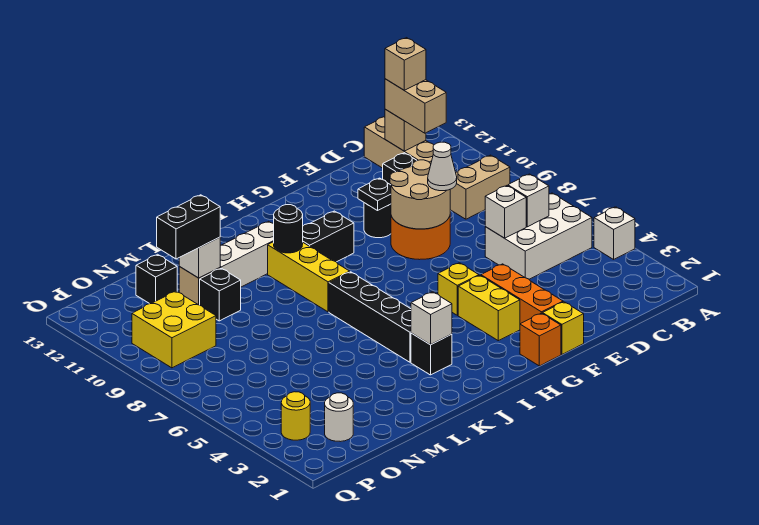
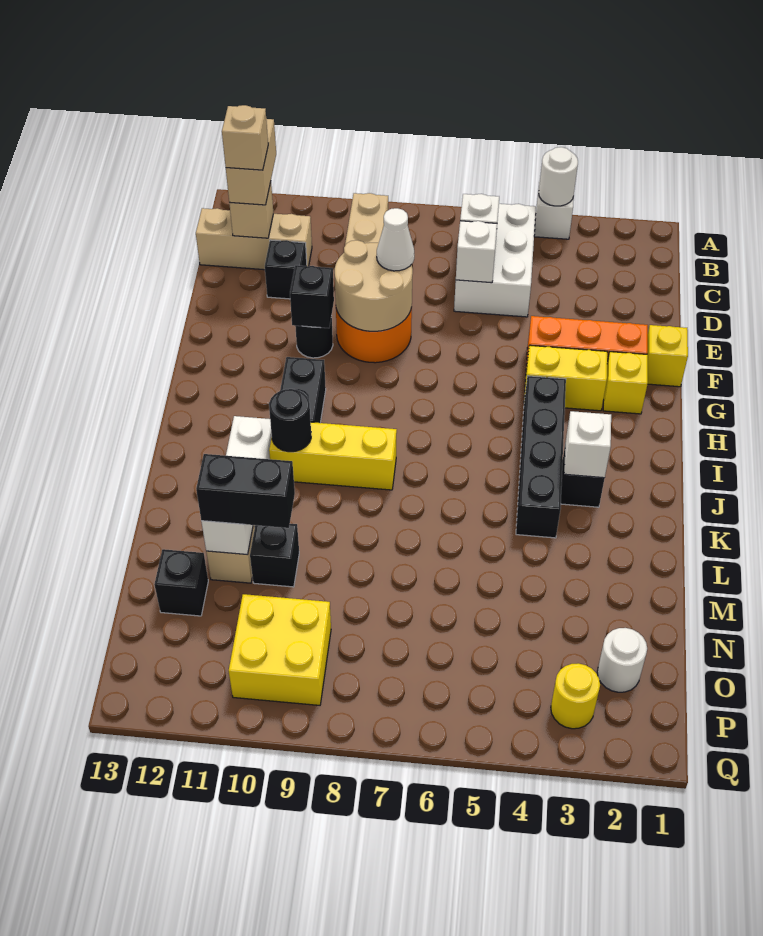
none -> white round brick A4 level 2
tan brick C11:C12 level 3 -> tan brick B12:C12 level 3
black plate F10 level 2 -> black brick F10 level 2
orange brick G1 level 1 -> none
yellow brick G5 level 1 -> yellow brick G2 level 1
black brick J4:J7 level 1 -> black brick H4:K4 level 1
black brick M11:N11 level 3 -> black brick M10:M11 level 3

